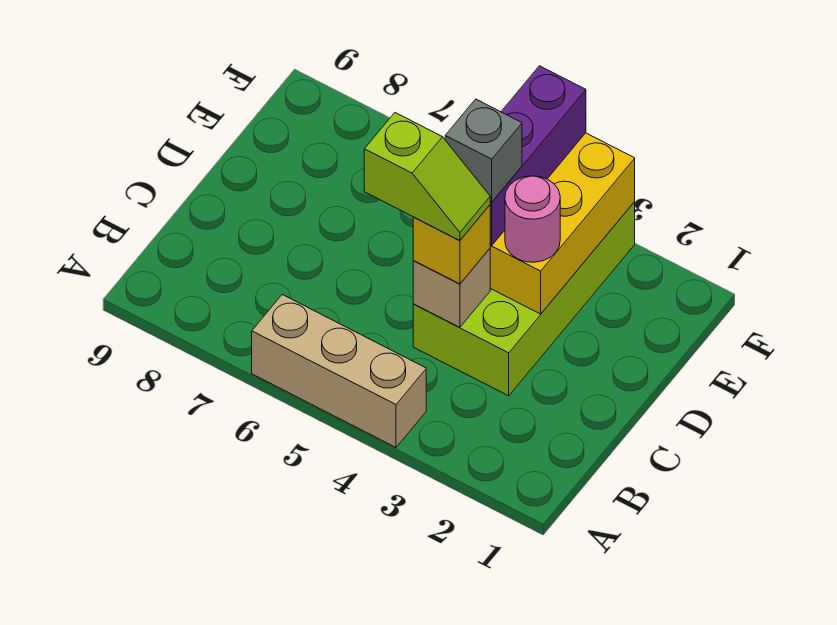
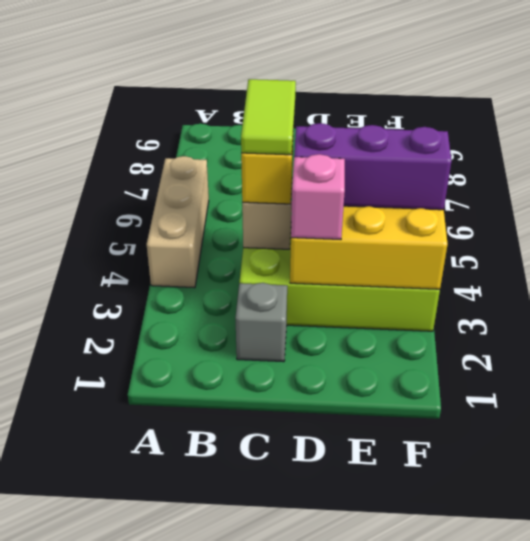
lime slope C4:C5 level 4 top 5 -> lime tile C4:C5 level 4
pink round brick D3 level 3 -> pink brick D3 level 3
grey brick D4 level 4 -> grey brick C2 level 1

